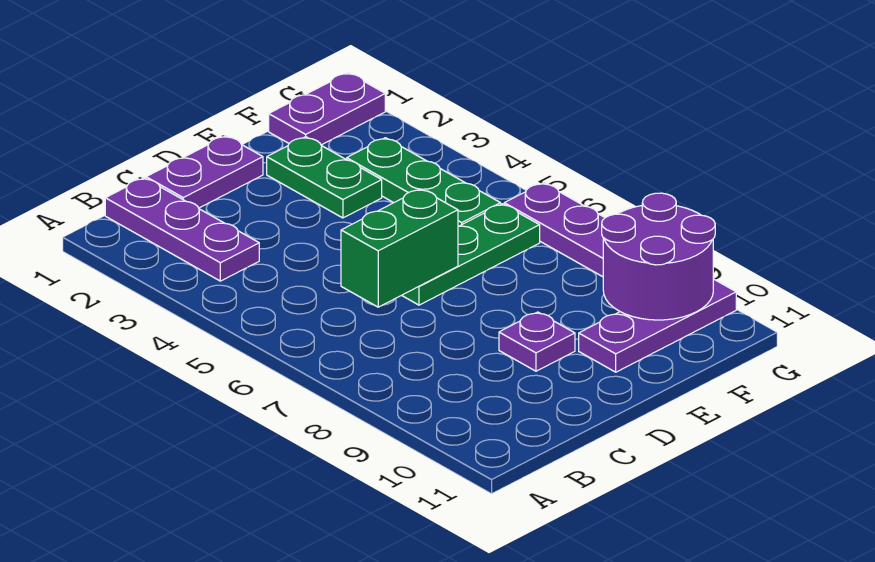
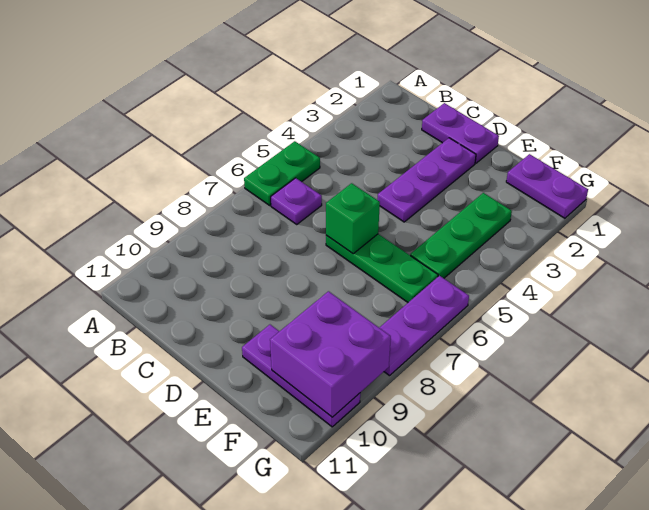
purple plate B1:B3 level 1 -> purple plate D2:D4 level 1
green brick C6:D6 level 2 -> green brick D6 level 2
purple plate D9 level 1 -> purple plate B6 level 1
green plate E2:E3 level 1 -> green plate A5:A6 level 1
purple round brick F9:G10 level 2 -> purple brick F9:G10 level 2

